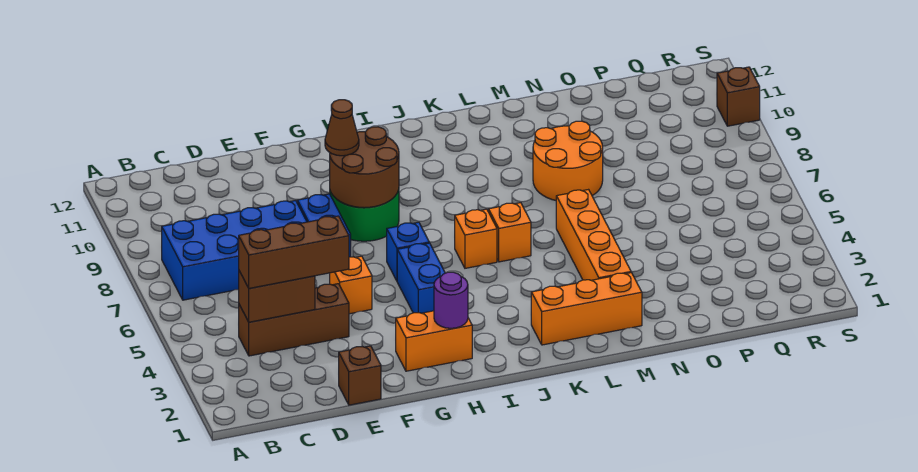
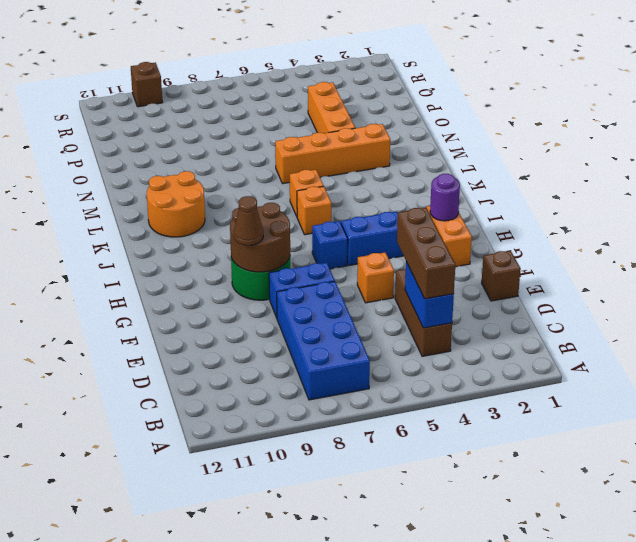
brown brick C4:D4 level 2 -> blue brick C4:D4 level 2
orange brick K2:M2 level 1 -> orange brick N4:P4 level 1
orange round brick M8:N9 level 1 -> orange round brick K10:L11 level 1

